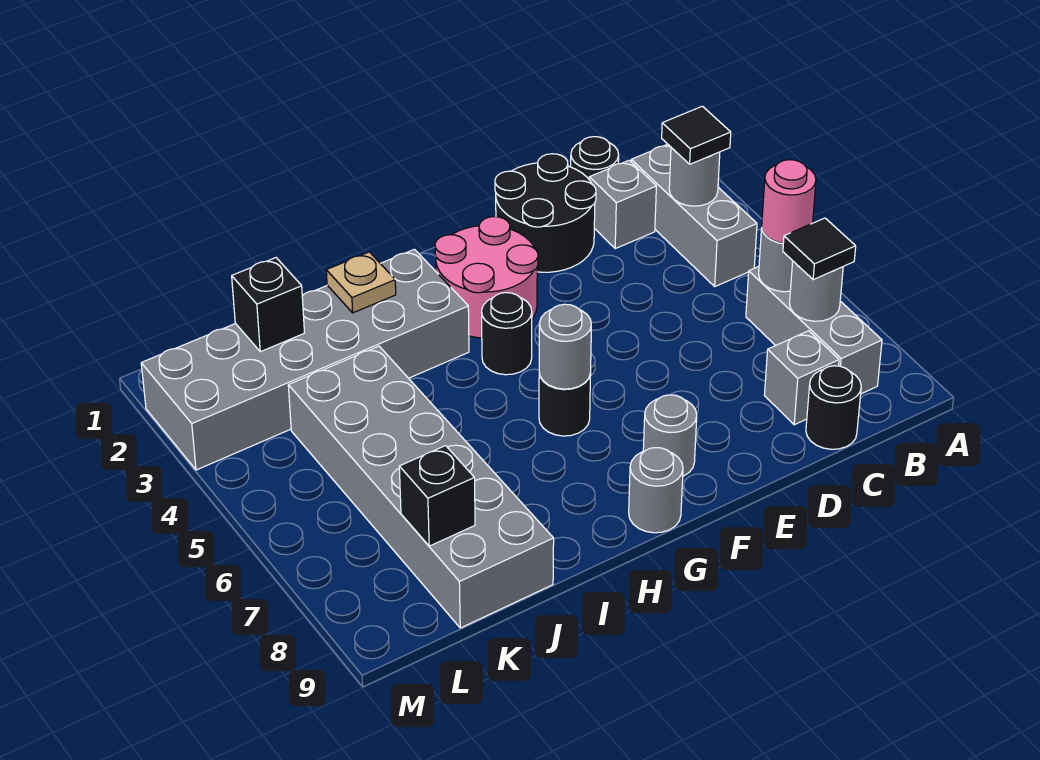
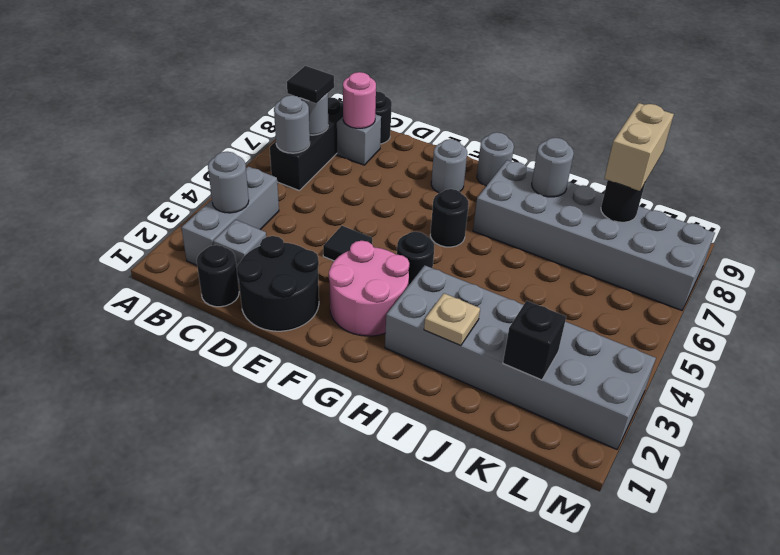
black tile B3 level 3 -> black tile E4 level 1
grey brick B6:B8 level 1 -> black brick B6:B8 level 1
pink round brick B6 level 3 -> pink round brick C8 level 2
grey round brick G6 level 2 -> grey round brick I8 level 2
grey brick J4:K9 level 1 -> grey brick H7:M8 level 1
black brick K8 level 2 -> black round brick K8 level 2
none -> tan brick K8:K9 level 3

